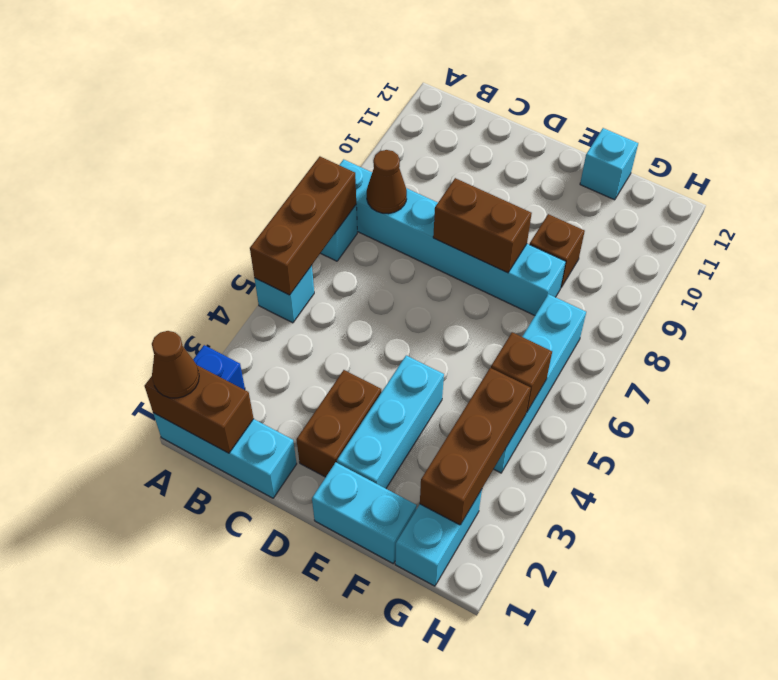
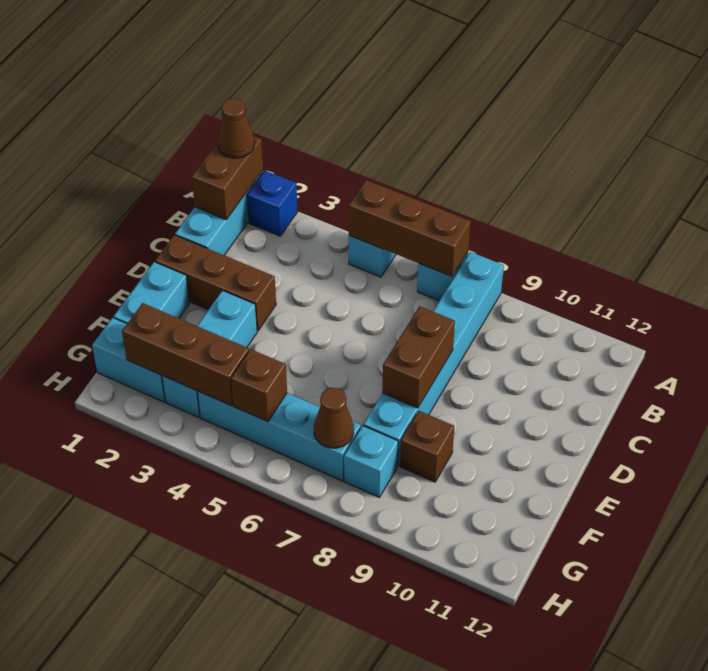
brown cone B8 level 2 -> brown cone G7 level 2
brown brick D2:D3 level 1 -> brown brick D1:D3 level 1
cyan brick E2:E4 level 1 -> cyan brick E3:G3 level 1
cyan brick F12 level 1 -> cyan brick G8 level 1

